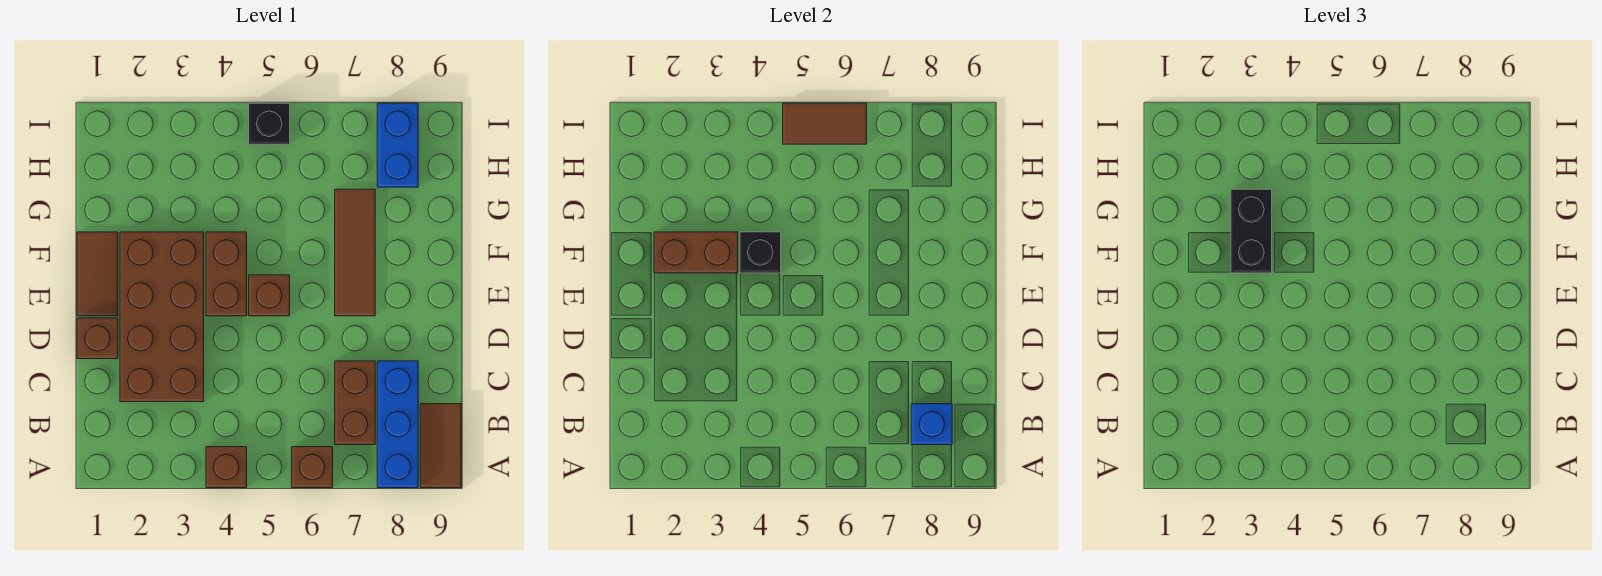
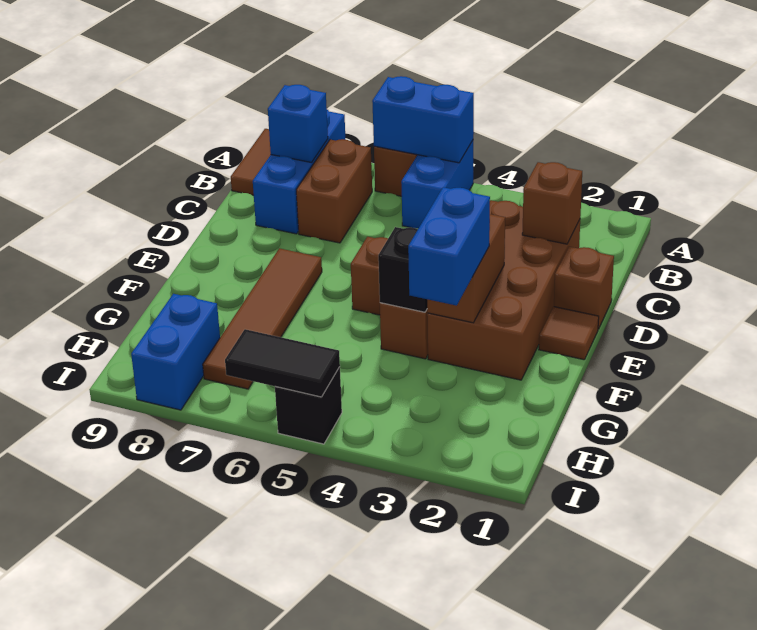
brown brick A4 level 1 -> brown brick C2 level 2
none -> blue brick A5:B5 level 1
none -> blue brick A5:A6 level 2
brown tile E1:F1 level 1 -> brown tile E1 level 1
brown tile E7:G7 level 1 -> brown tile E7:H7 level 1
brown brick F2:F3 level 2 -> brown brick E3:F3 level 2
black brick F3:G3 level 3 -> blue brick F3:G3 level 3
brown tile I5:I6 level 2 -> black tile I5:I6 level 2

